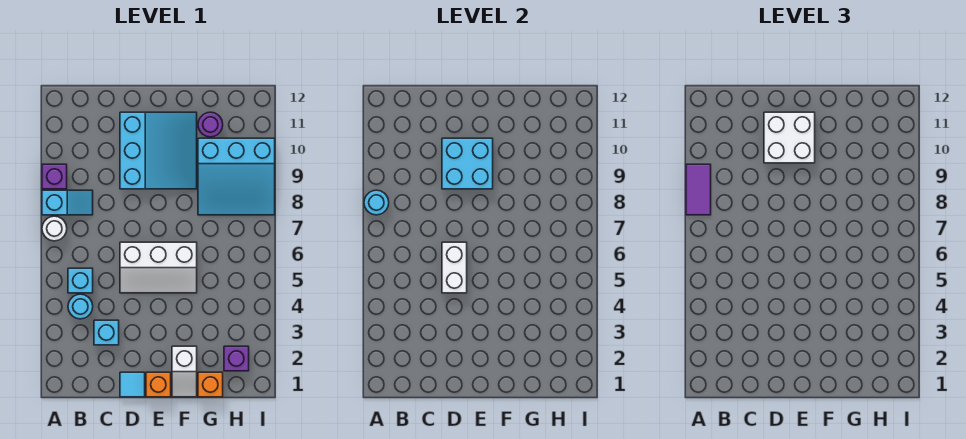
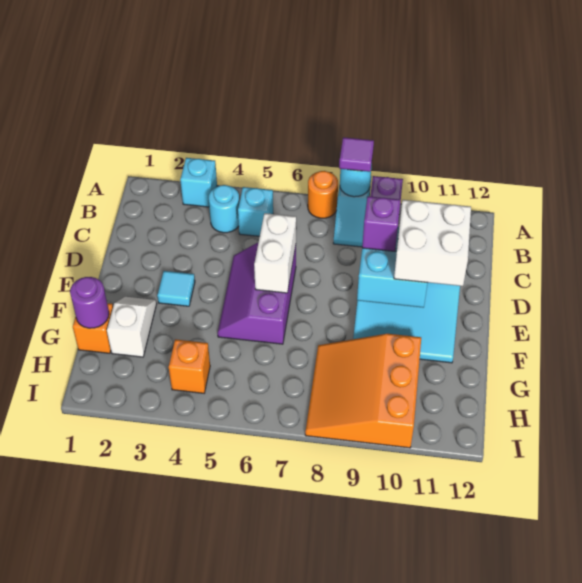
white round brick A7 level 1 -> orange round brick A7 level 1
purple tile A8:A9 level 3 -> purple tile A8 level 3
cyan brick C3 level 1 -> cyan brick A3 level 1
cyan tile D1 level 1 -> cyan tile E3 level 1
white slope D5:F6 level 1 top 6 -> purple slope D5:F6 level 1 top 6
white brick D5:D6 level 2 -> white brick D6:E6 level 2
orange brick E1 level 1 -> orange brick H4 level 1
white slope F1:F2 level 1 top 2 -> white slope F2:G2 level 1 top G
cyan slope G8:I10 level 1 top 10 -> orange slope G8:I10 level 1 top 10
purple round brick G11 level 1 -> purple round brick G1 level 2
purple brick H2 level 1 -> purple brick D9 level 3

